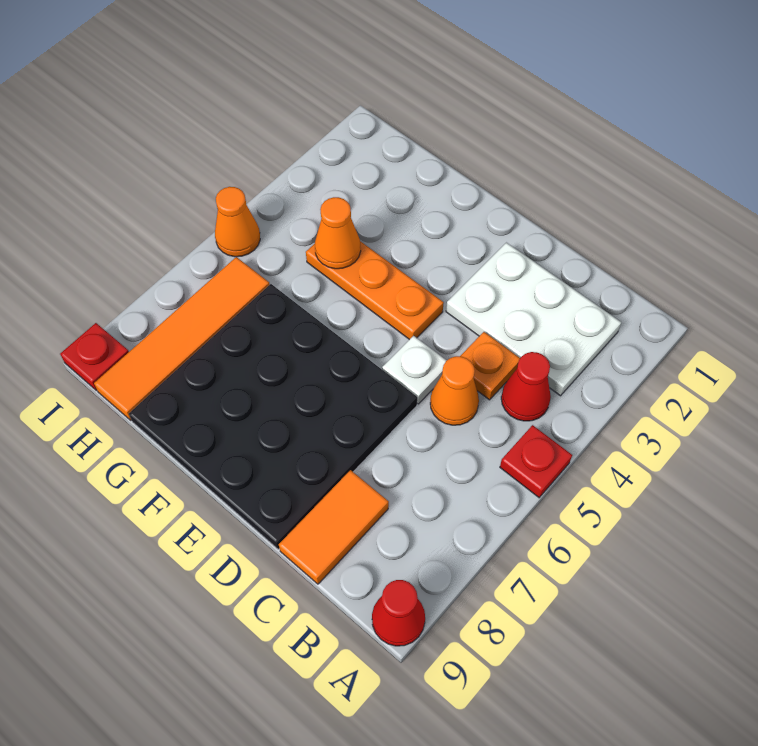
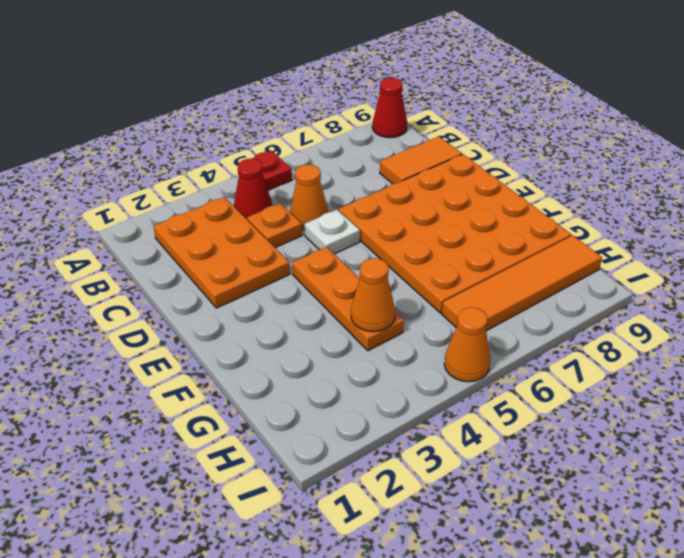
white plate B2:D3 level 1 -> orange plate B2:D3 level 1
black plate D6:G9 level 1 -> orange plate D6:G9 level 1
red plate I9 level 1 -> none

